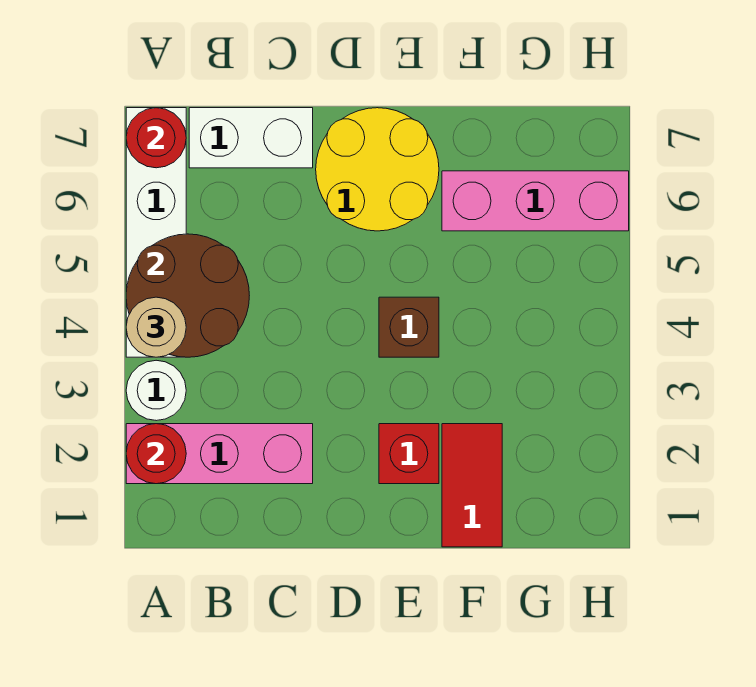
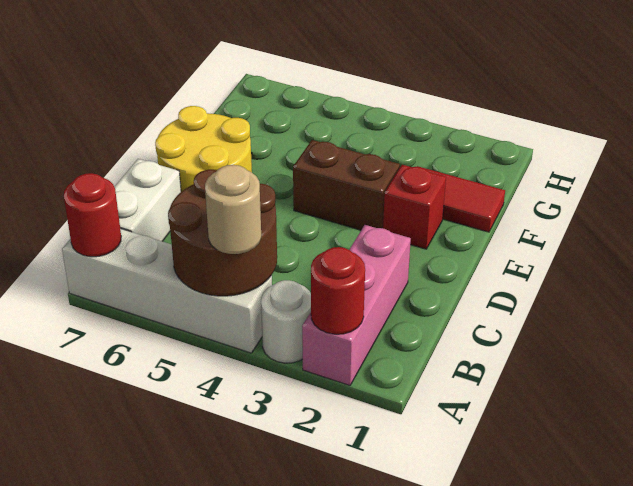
brown brick E4 level 1 -> brown brick E3:E4 level 1
pink brick F6:H6 level 1 -> none

